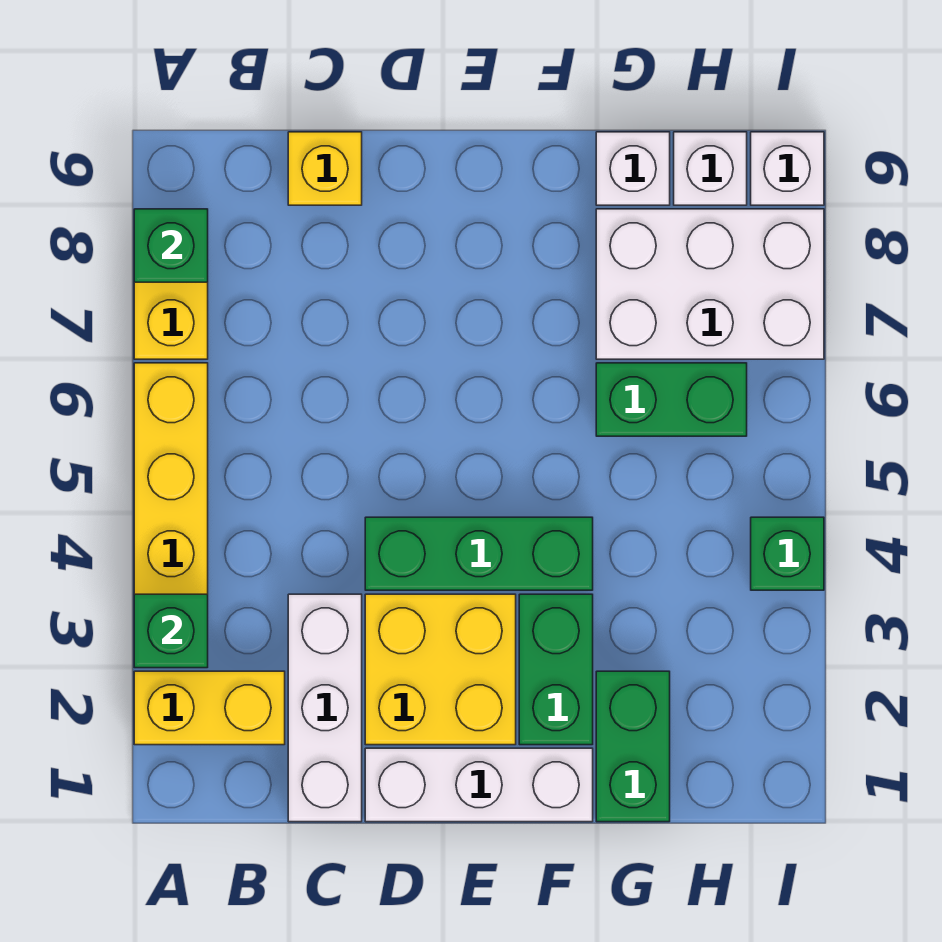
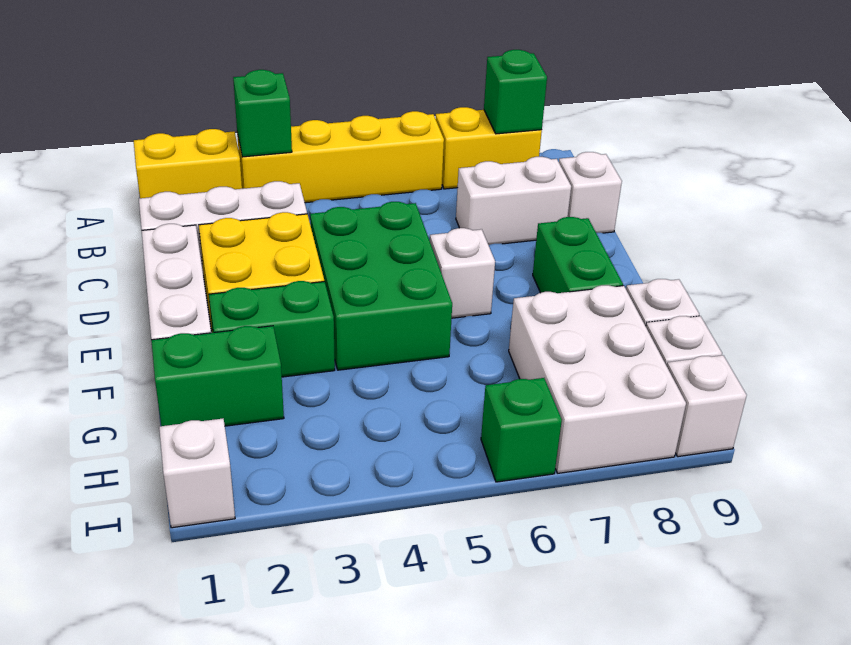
yellow brick A2:B2 level 1 -> yellow brick A1:A2 level 1
none -> white brick C7:C8 level 1
yellow brick C9 level 1 -> white brick C9 level 1
green brick D4:F4 level 1 -> green brick D4:F5 level 1
none -> white brick E6 level 1
green brick G6:H6 level 1 -> green brick E8:F8 level 1
none -> white brick I1 level 1
green brick I4 level 1 -> green brick I6 level 1

